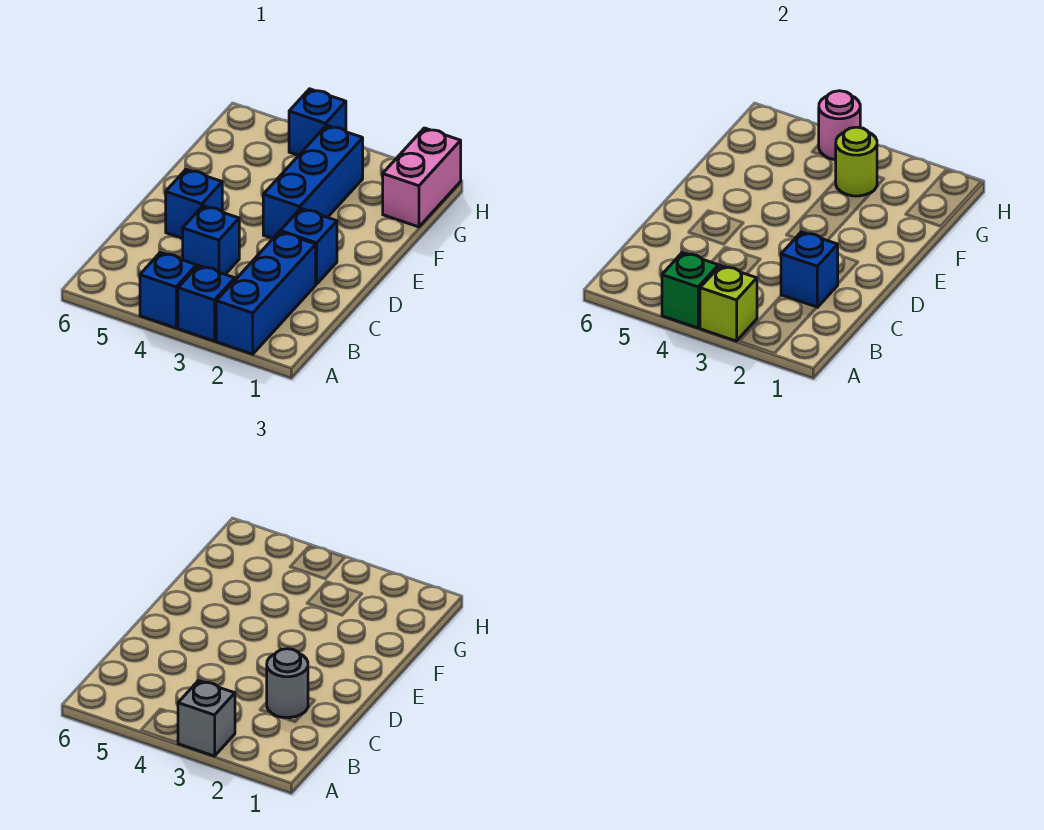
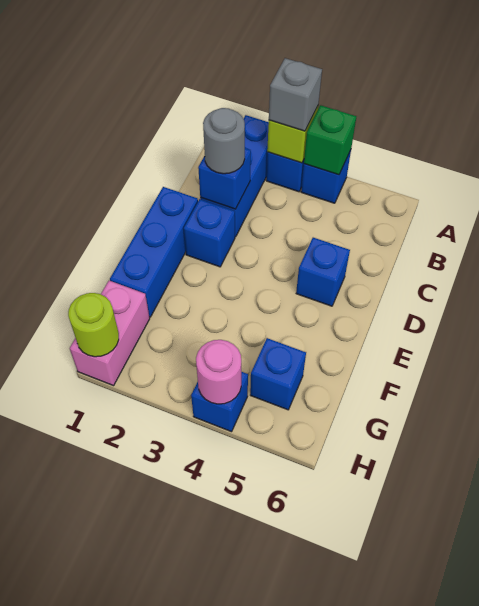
blue brick C4 level 1 -> blue brick G5 level 1
blue brick E3:G3 level 1 -> blue brick D1:F1 level 1
lime round brick G3 level 2 -> lime round brick H1 level 2

